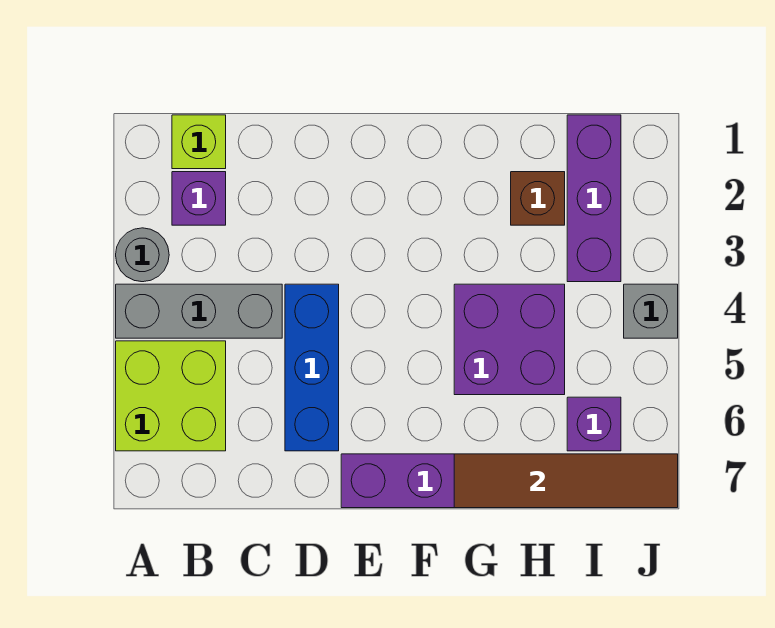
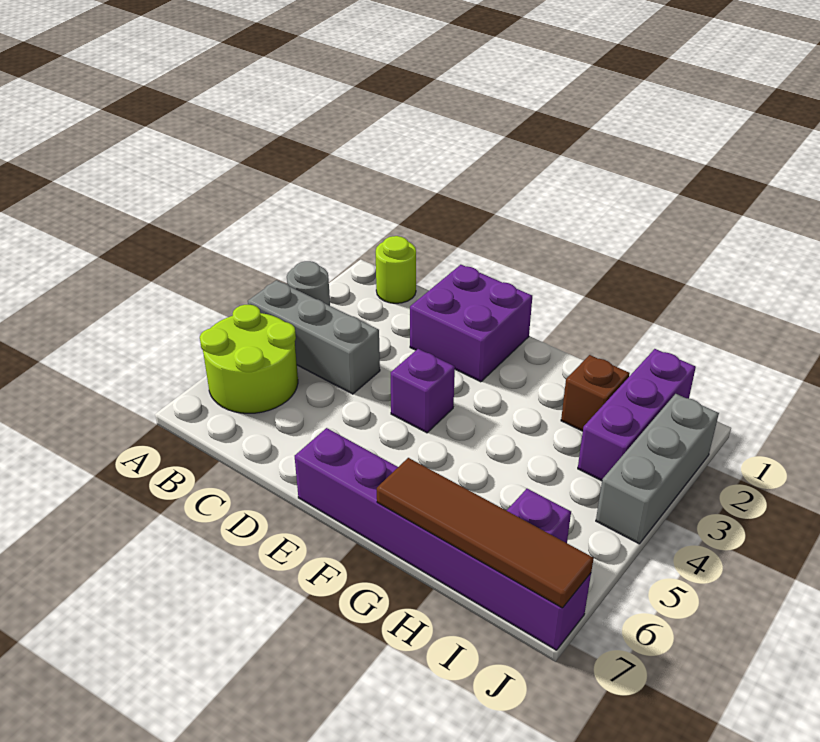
lime brick A5:B6 level 1 -> lime round brick A5:B6 level 1
lime brick B1 level 1 -> lime round brick B1 level 1
purple brick B2 level 1 -> purple brick E4 level 1
blue brick D4:D6 level 1 -> none
purple brick G4:H5 level 1 -> purple brick D1:E2 level 1
grey brick J4 level 1 -> grey brick J2:J4 level 1

